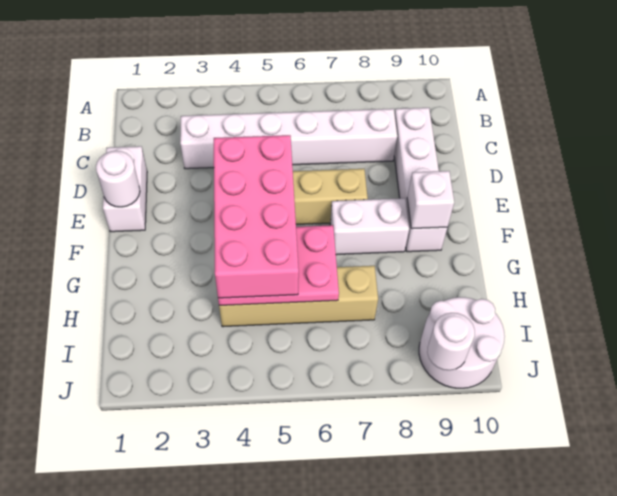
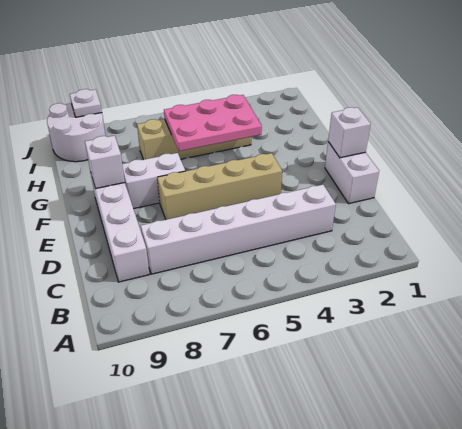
white round brick E1 level 2 -> white brick E1 level 2
pink brick E4:H5 level 3 -> none
white round brick J9 level 2 -> white plate J9 level 2

